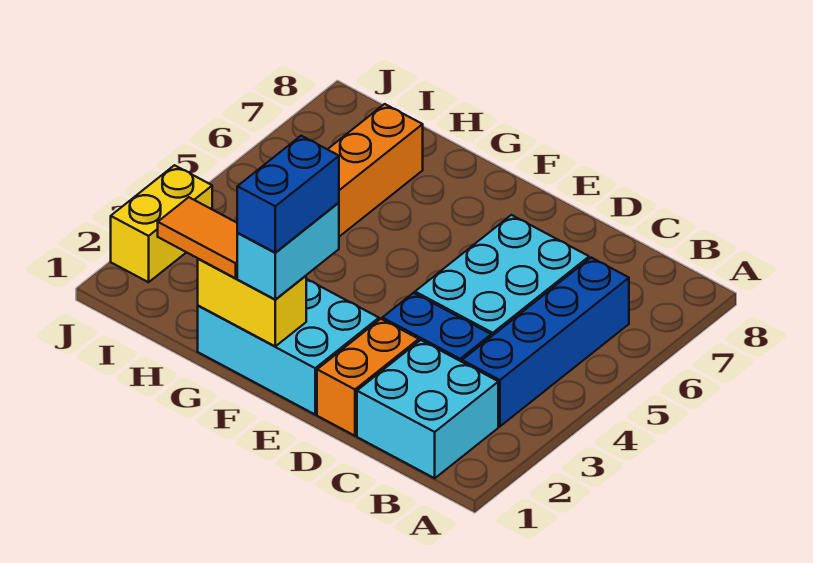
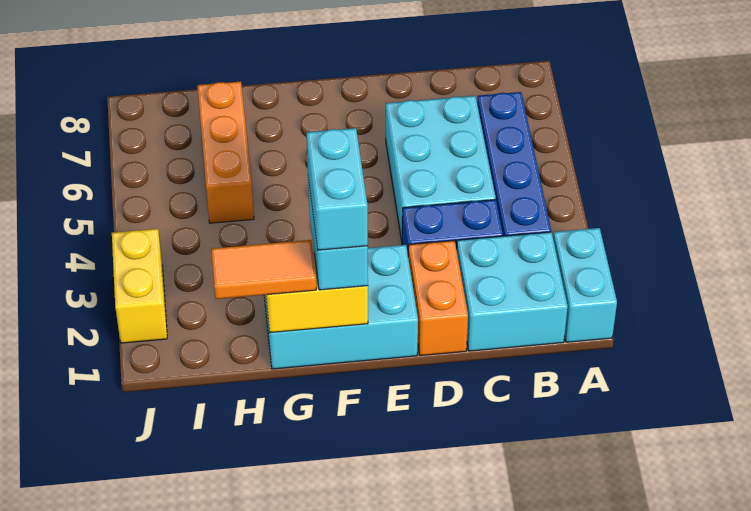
none -> cyan brick A1:A2 level 1
blue brick F1:F2 level 4 -> cyan brick F1:F2 level 4

